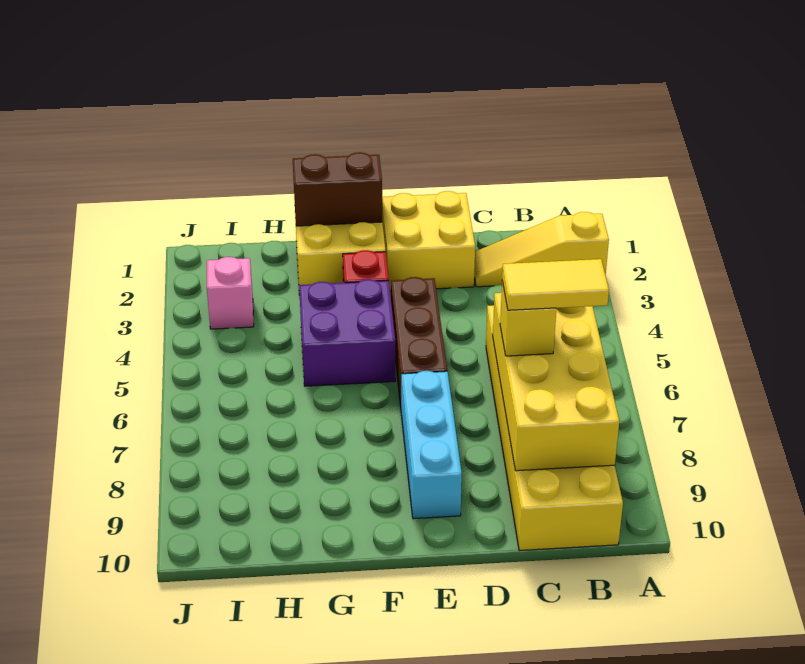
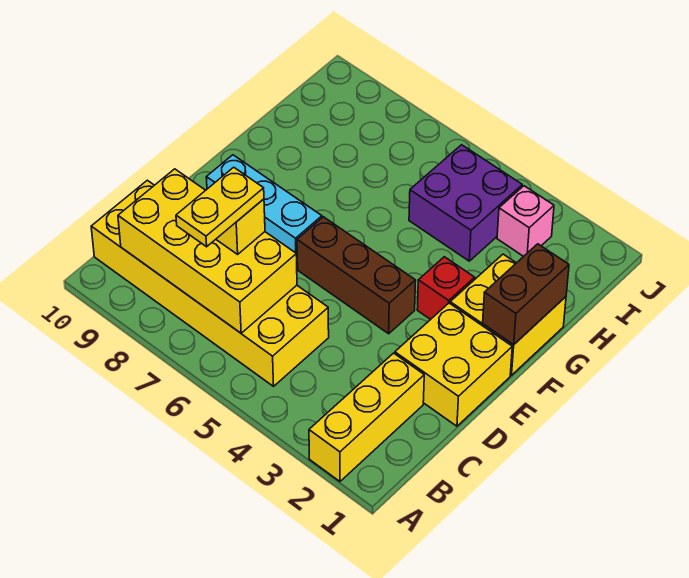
yellow slope A2:C2 level 1 top A -> yellow brick A2:C2 level 1
yellow tile B7:C7 level 4 -> yellow plate B7:C7 level 4
purple brick F4:G5 level 1 -> purple brick H4:I5 level 1

